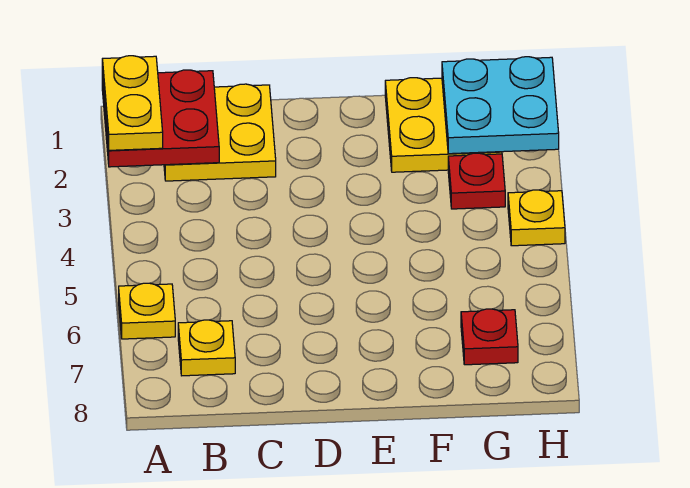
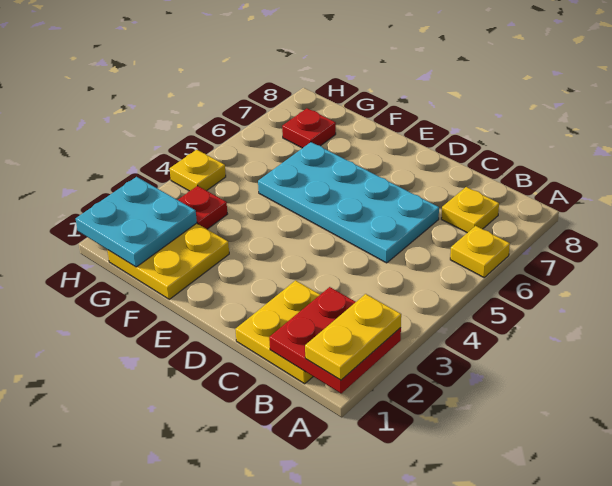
none -> cyan plate C5:F6 level 1

